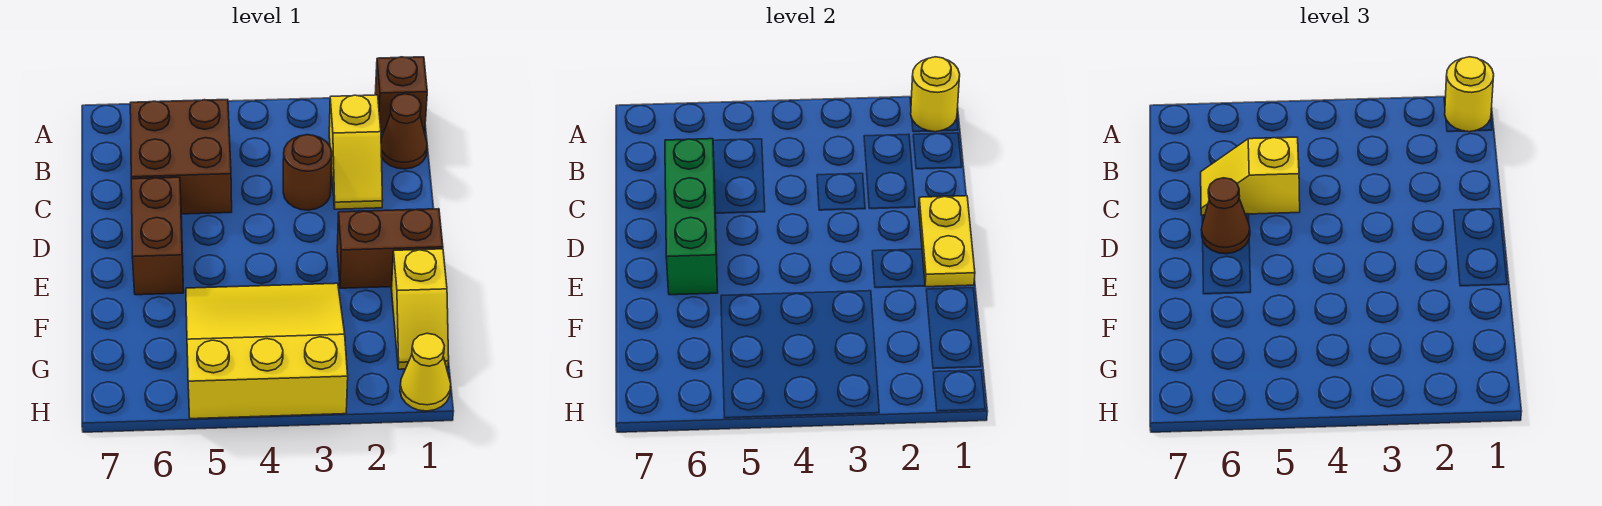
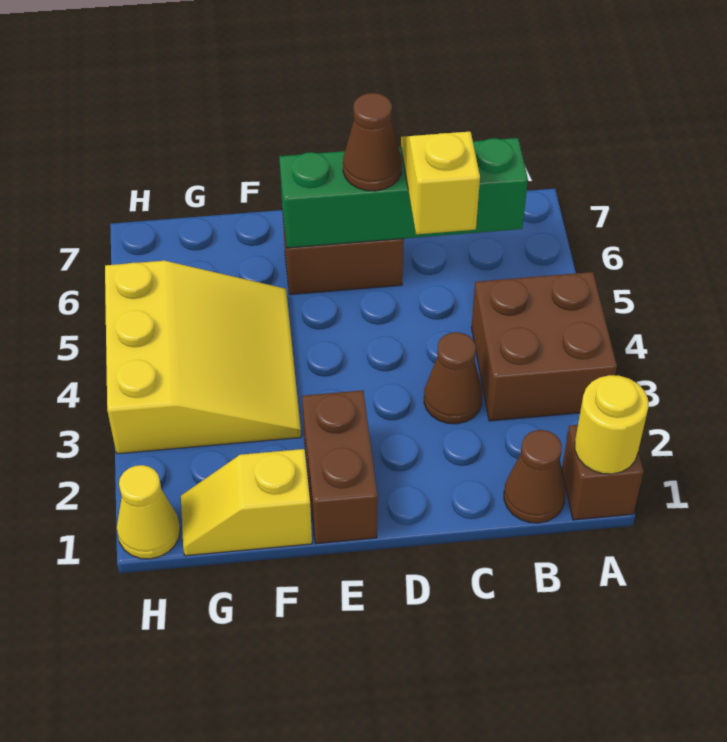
yellow round brick A1 level 3 -> none
yellow slope B2:C2 level 1 top B -> none
brown brick B5:C6 level 1 -> brown brick A3:B4 level 1
brown round brick C3 level 1 -> brown cone C3 level 1
green brick C6:E6 level 2 -> green brick B6:E6 level 2
yellow plate D1:E1 level 2 -> none

